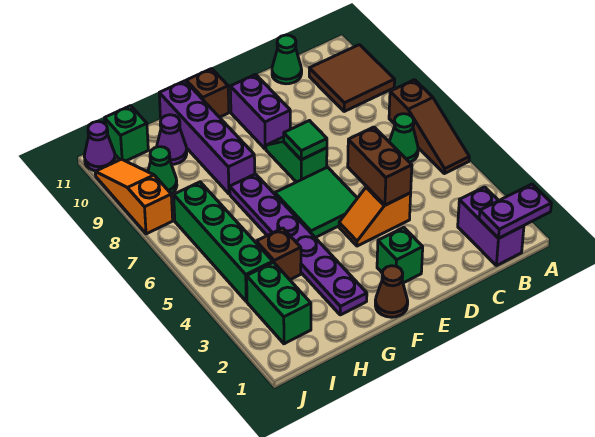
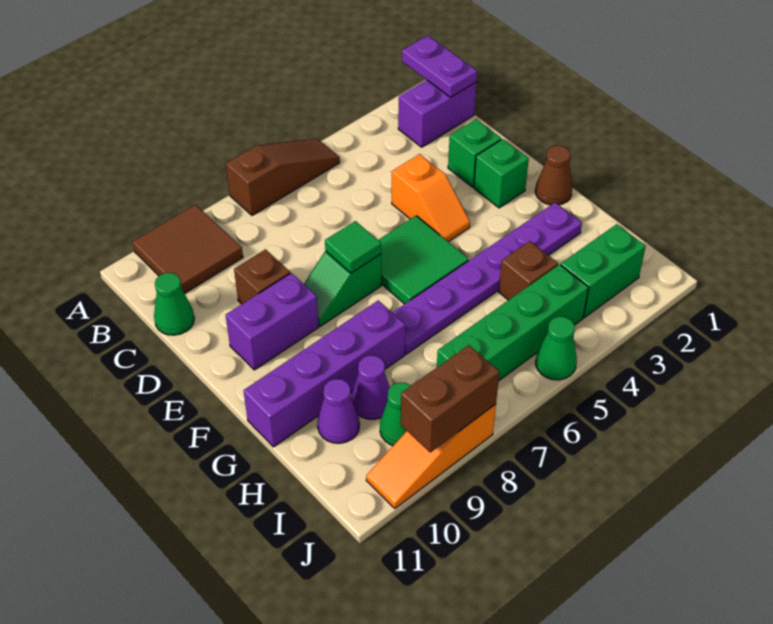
green cone B6 level 1 -> green cone J5 level 1
brown brick D4:D5 level 2 -> brown brick J8:J9 level 2
brown brick F11 level 1 -> brown brick D9 level 1
green brick I11 level 1 -> green brick D2 level 1
purple cone J11 level 1 -> purple cone H9 level 1

